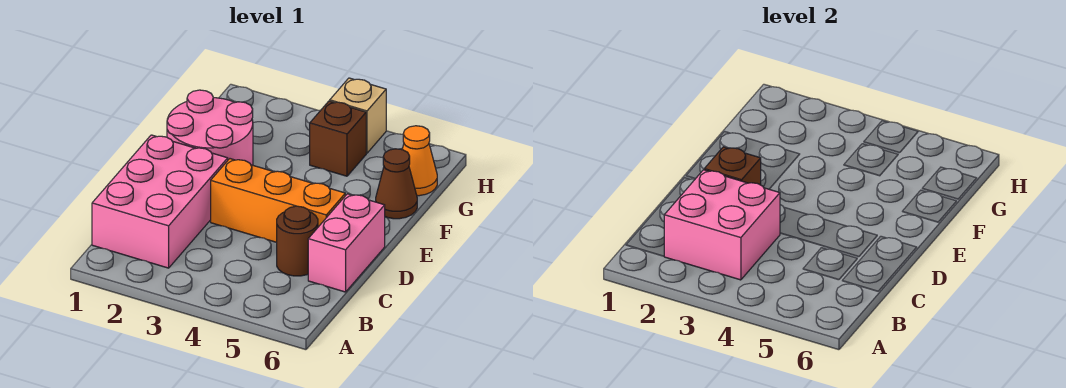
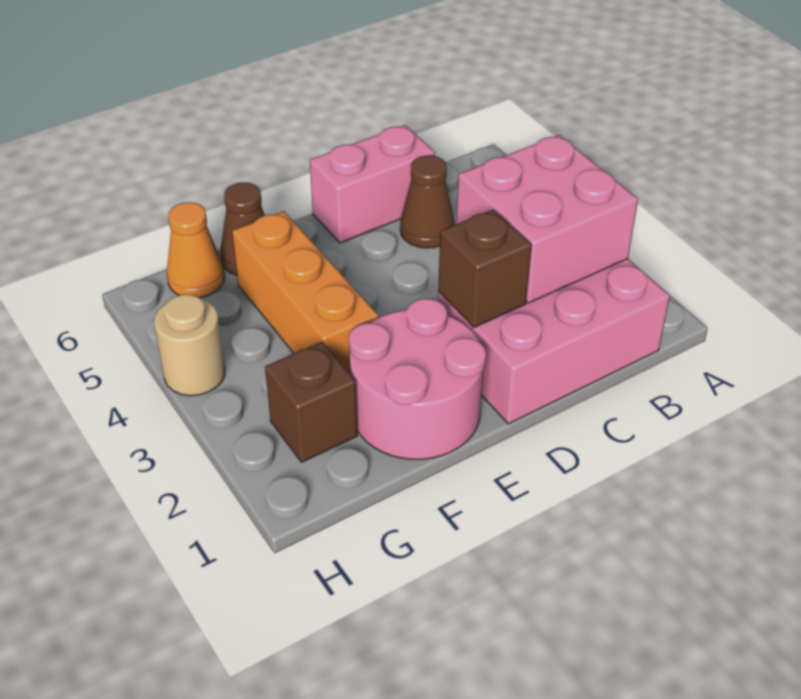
brown round brick C5 level 1 -> brown cone C5 level 1
orange brick D3:D5 level 1 -> orange brick F3:F5 level 1
brown brick G4 level 1 -> brown brick G2 level 1
tan brick H4 level 1 -> tan round brick H4 level 1

